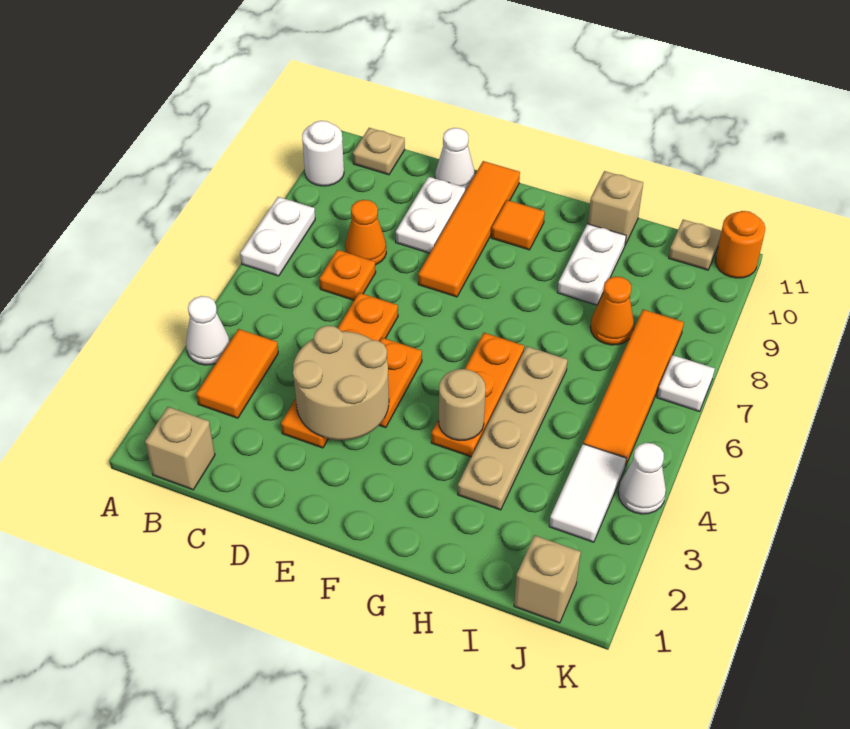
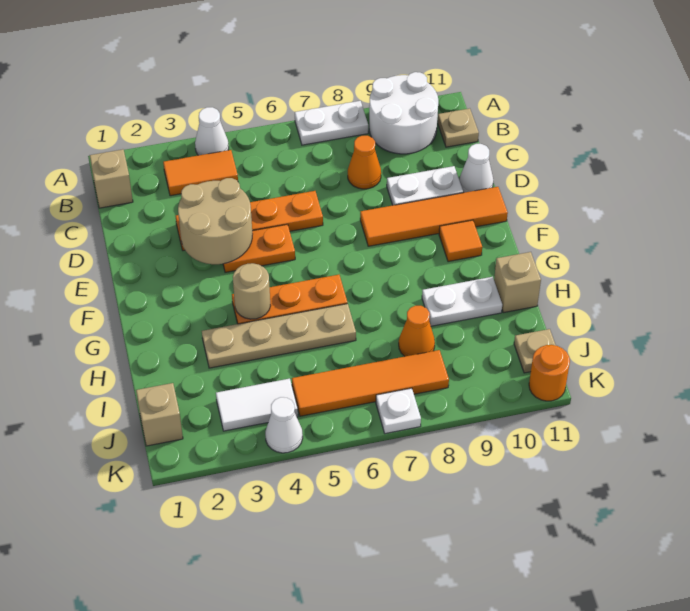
white round brick A10 level 1 -> white round brick A9:B10 level 1
orange plate C7 level 1 -> none

